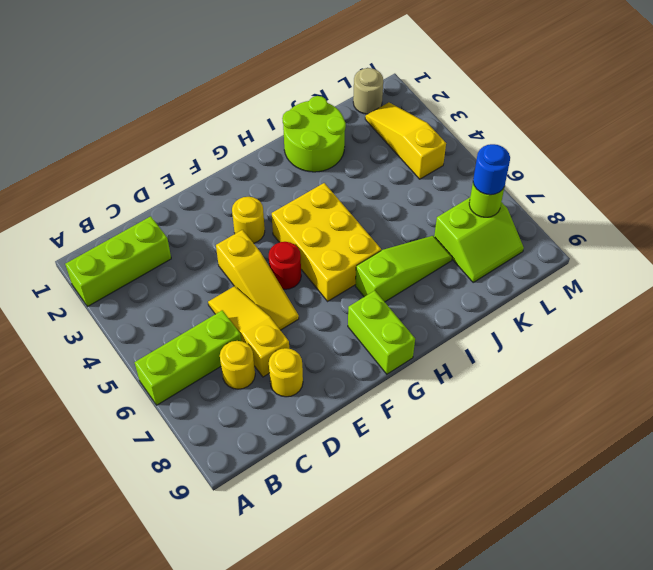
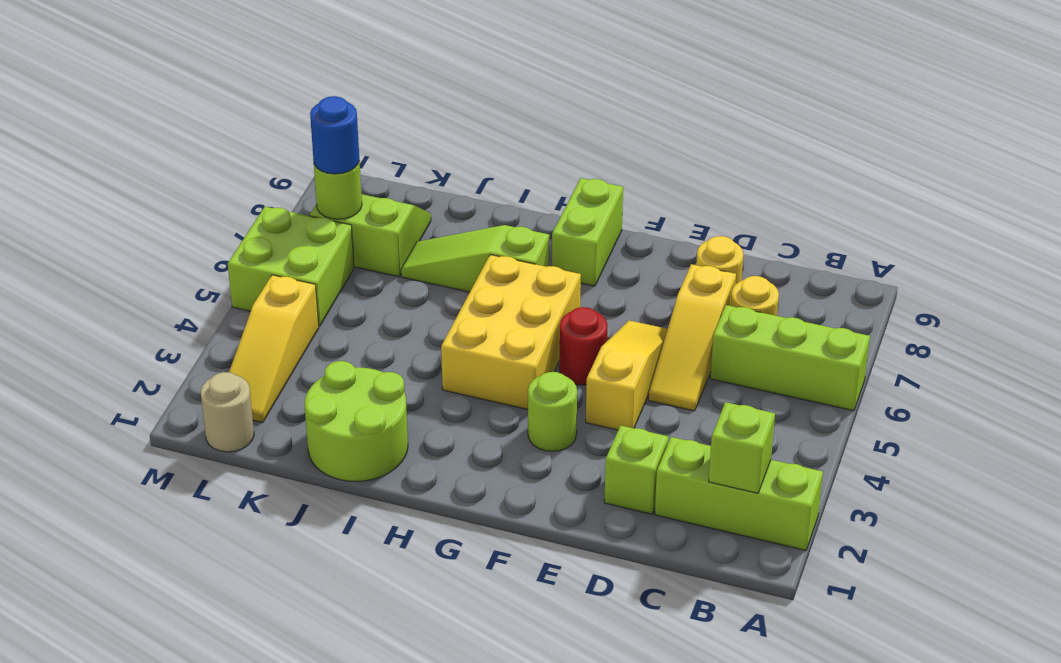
none -> lime brick B2 level 2
none -> lime brick D2 level 1
yellow round brick F3 level 1 -> lime round brick F3 level 1
none -> lime brick L5:M6 level 1

